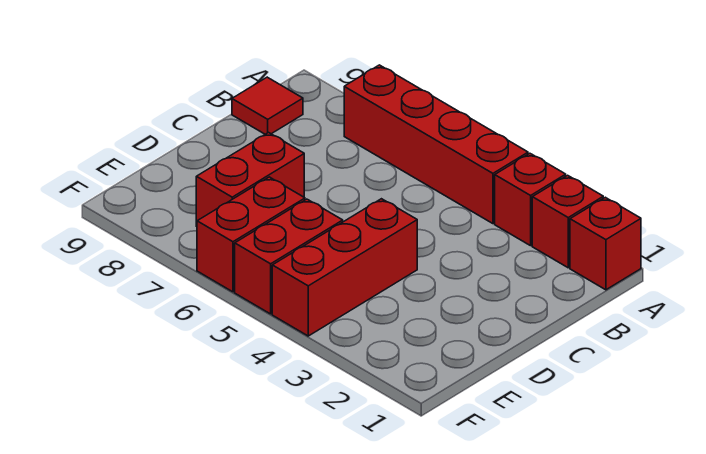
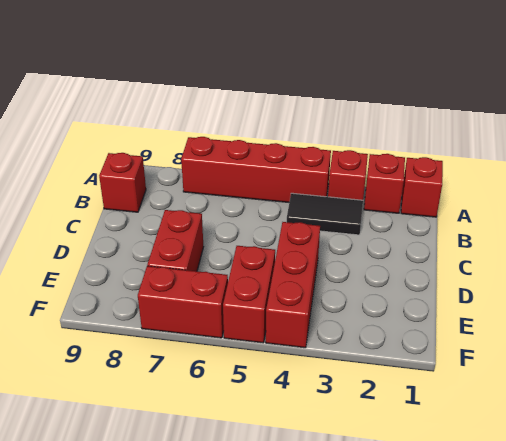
none -> black tile B3:B4 level 1
red tile B9 level 1 -> red brick B9 level 1
red brick E6:F6 level 1 -> red brick F6:F7 level 1

